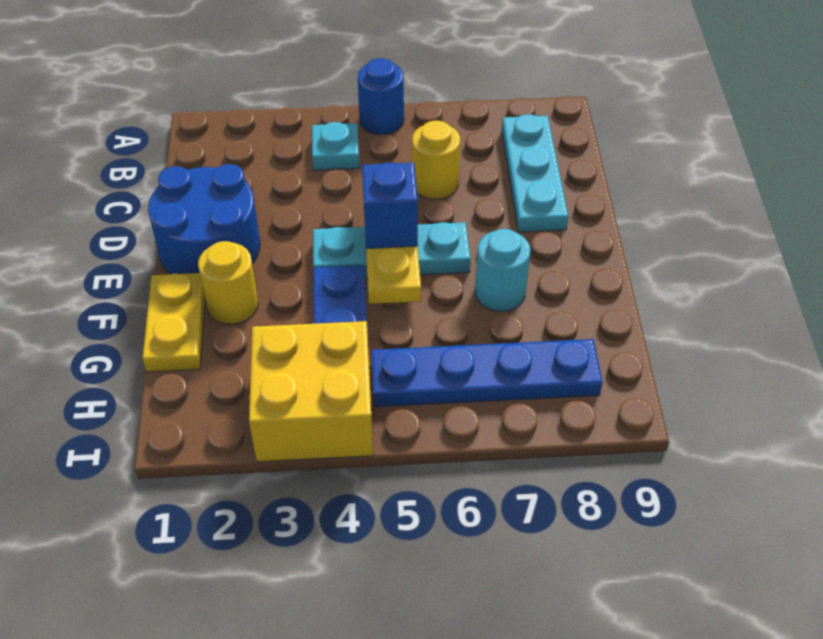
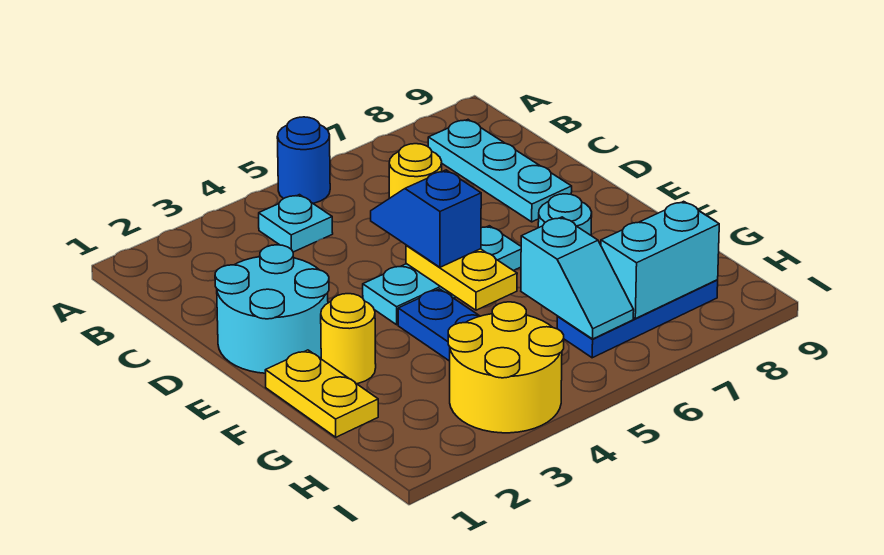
blue round brick D1:E2 level 1 -> cyan round brick D1:E2 level 1
none -> cyan slope G6:H6 level 2 top G
yellow brick H3:I4 level 1 -> yellow round brick H3:I4 level 1
blue plate H5:H8 level 1 -> blue plate H6:H8 level 1
none -> cyan brick H7:H8 level 2

